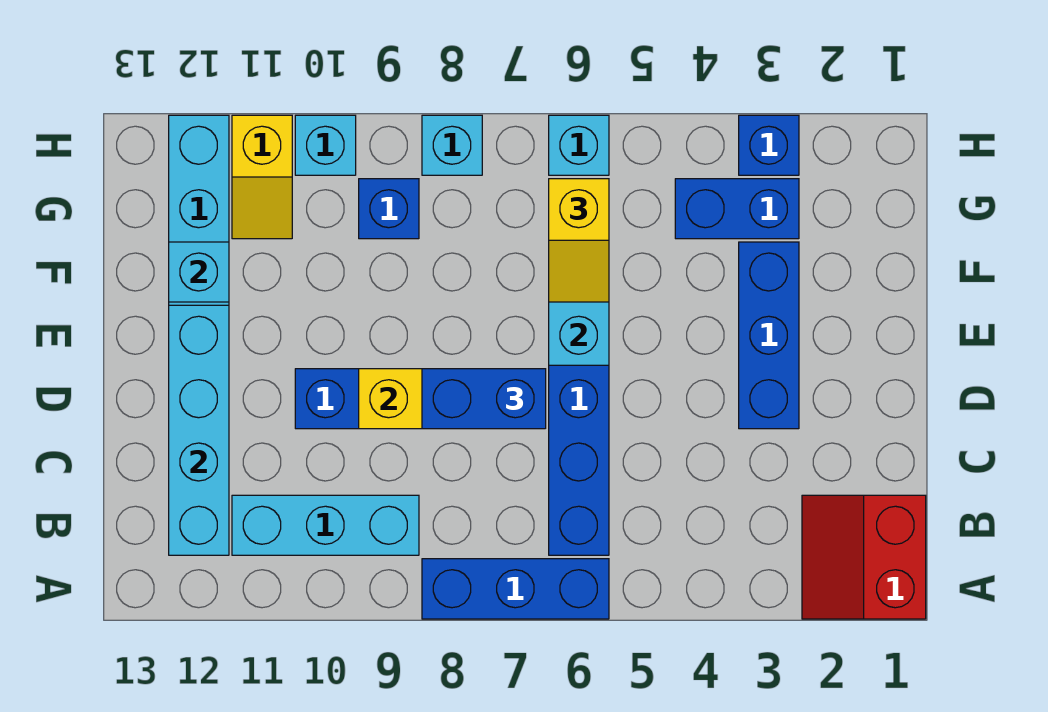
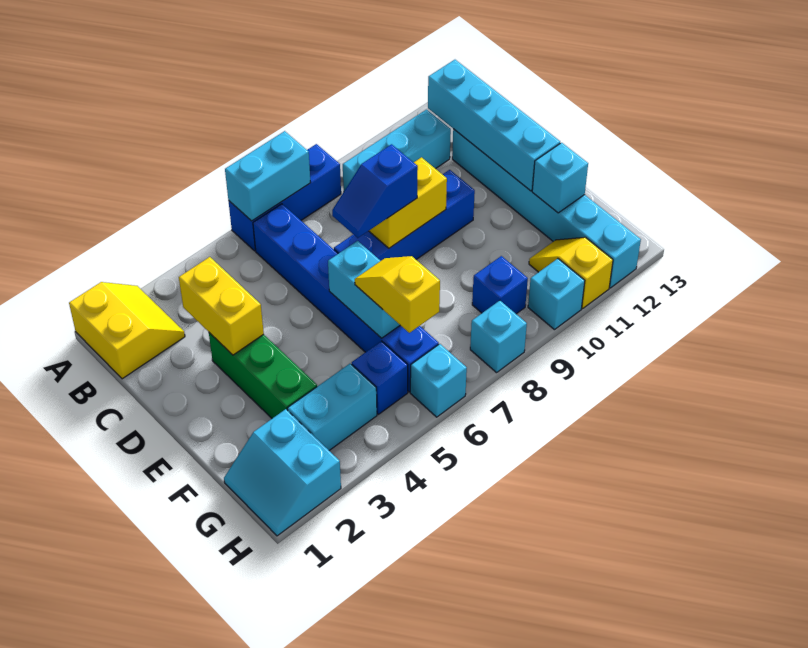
red slope A1:B2 level 1 top 1 -> yellow slope A1:B2 level 1 top 1
none -> cyan brick A6:A7 level 2
none -> yellow brick C3:D3 level 2
blue brick D3:F3 level 1 -> green brick D3:F3 level 1
blue brick D7:D8 level 3 -> blue slope D7:D8 level 3 top 8
none -> cyan slope G1:H2 level 1 top 2
blue brick G3:G4 level 1 -> cyan brick G3:G4 level 1
blue brick H3 level 1 -> blue brick G5 level 1

